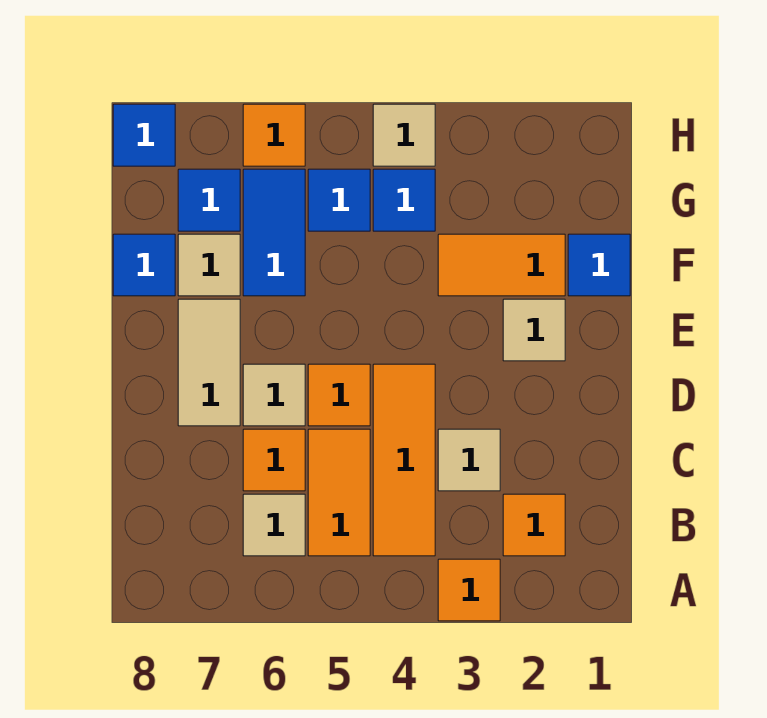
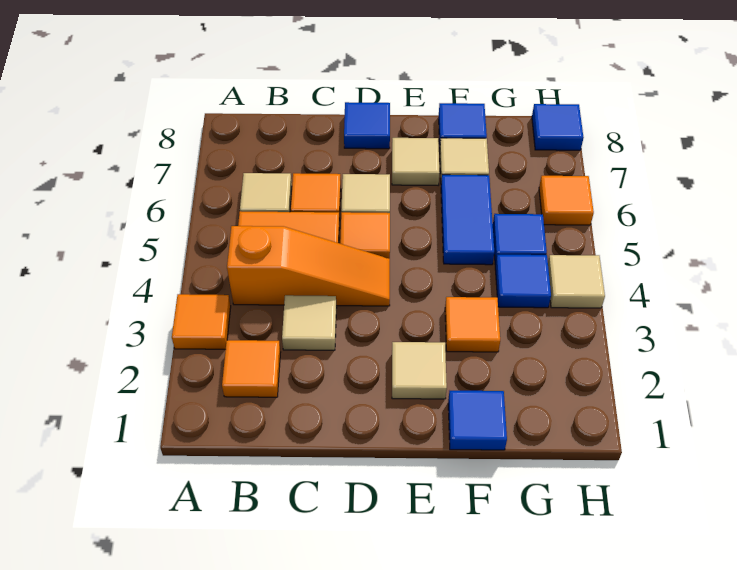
orange tile B4:D4 level 1 -> orange slope B4:D4 level 1 top B
tan tile D7:E7 level 1 -> tan tile E7 level 1
orange tile F2:F3 level 1 -> orange tile F3 level 1
blue tile F6:G6 level 1 -> blue tile F5:F6 level 1
blue tile G7 level 1 -> blue tile D8 level 1

